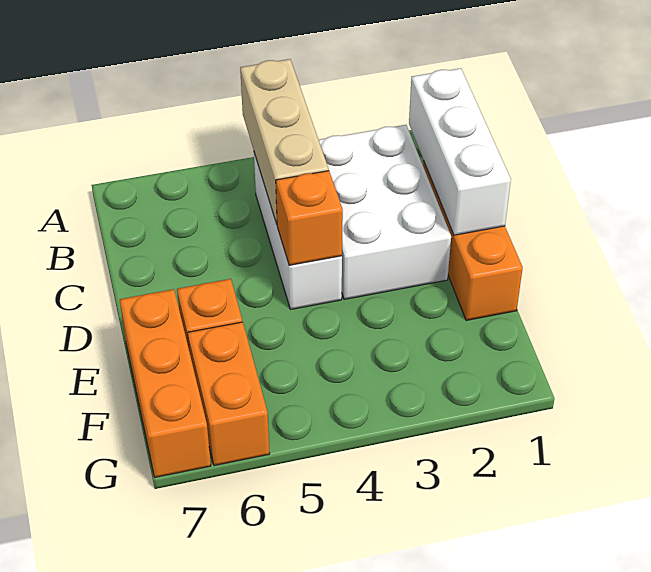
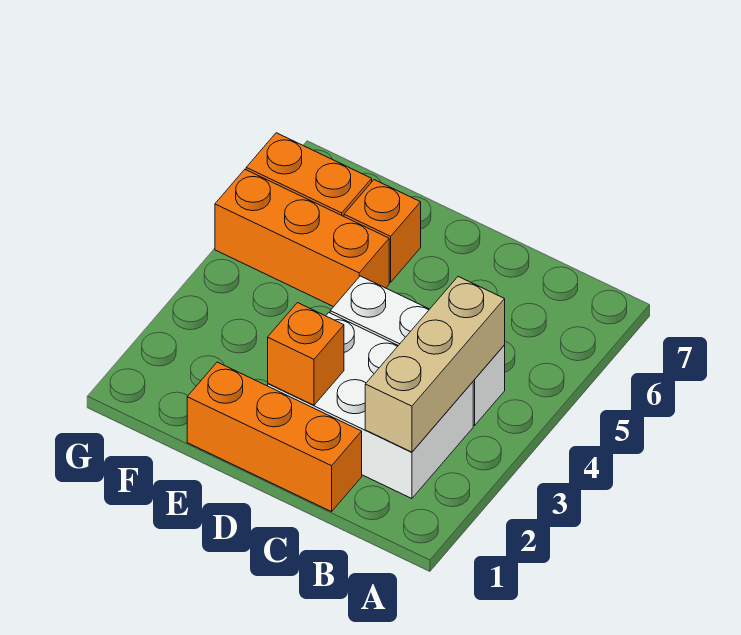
tan brick A4:C4 level 2 -> tan brick B2:B4 level 2
white brick B1:D1 level 2 -> none
orange brick D4 level 2 -> orange brick D2 level 2
orange brick E7:G7 level 1 -> orange brick E5:G5 level 1

